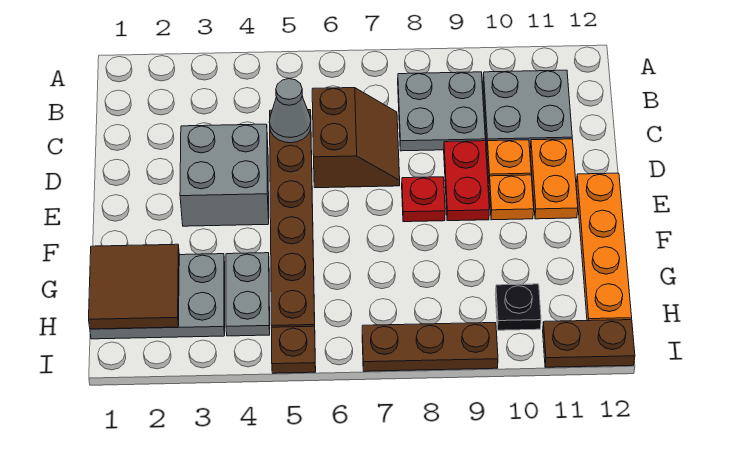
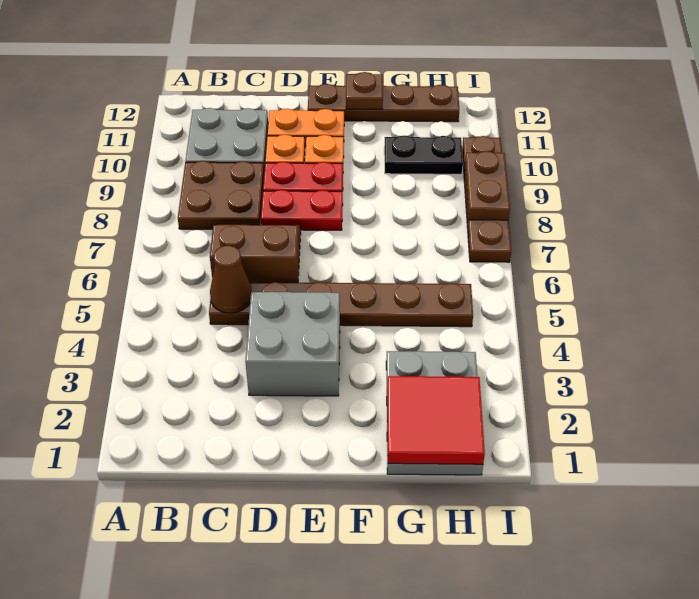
grey plate B8:C9 level 1 -> brown plate B8:C9 level 1
grey cone C5 level 2 -> brown cone C5 level 2
red plate E8 level 1 -> red plate D8:E8 level 1
orange plate E12:H12 level 1 -> brown plate E12:H12 level 1
brown tile G1:H2 level 2 -> red tile G1:H2 level 2
grey plate G4:H4 level 1 -> none
black plate H10 level 1 -> black plate G10:H10 level 1
brown plate I5 level 1 -> brown plate F12 level 2
brown plate I7:I9 level 1 -> brown plate I7:I10 level 1
brown plate I11:I12 level 1 -> brown plate I8:I9 level 2

